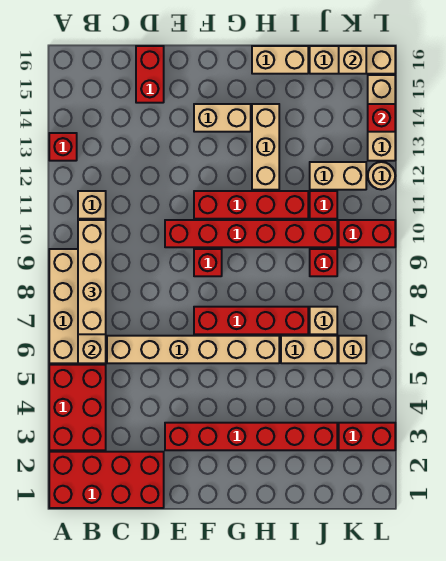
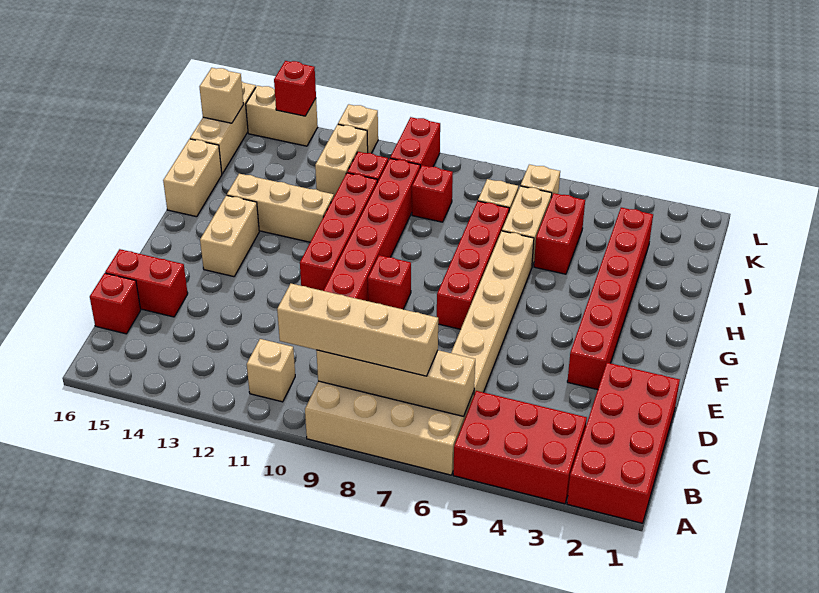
red brick A13 level 1 -> red brick C16 level 1
red brick K3:L3 level 1 -> red brick I5:J5 level 1
tan round brick L12 level 1 -> tan brick L12 level 1
tan brick L13:L15 level 1 -> tan brick L14:L15 level 1

